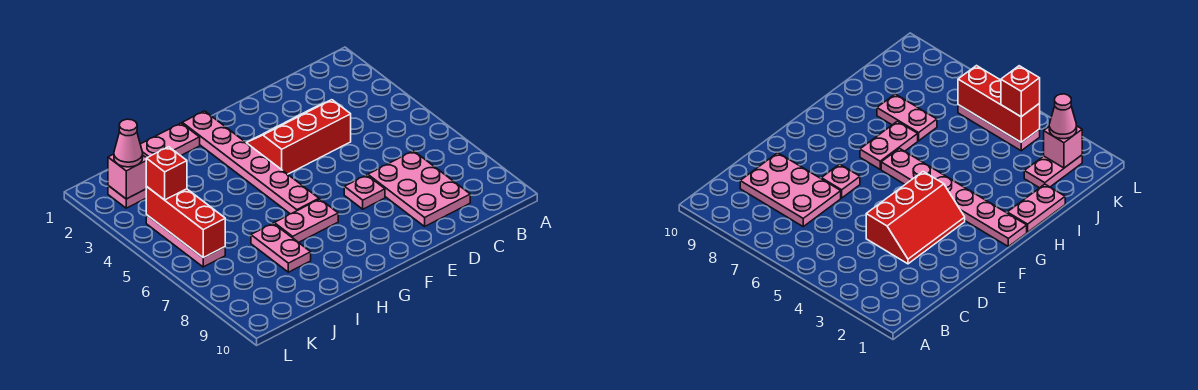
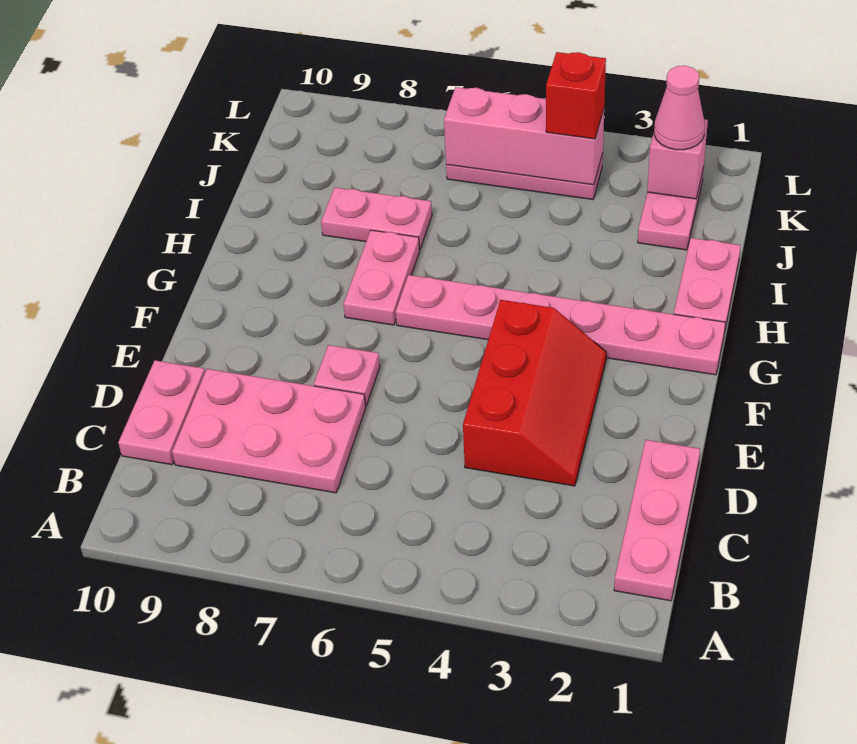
none -> pink plate B1:D1 level 1
none -> pink plate C10:D10 level 1
red brick K4:K6 level 2 -> pink brick K4:K6 level 2

